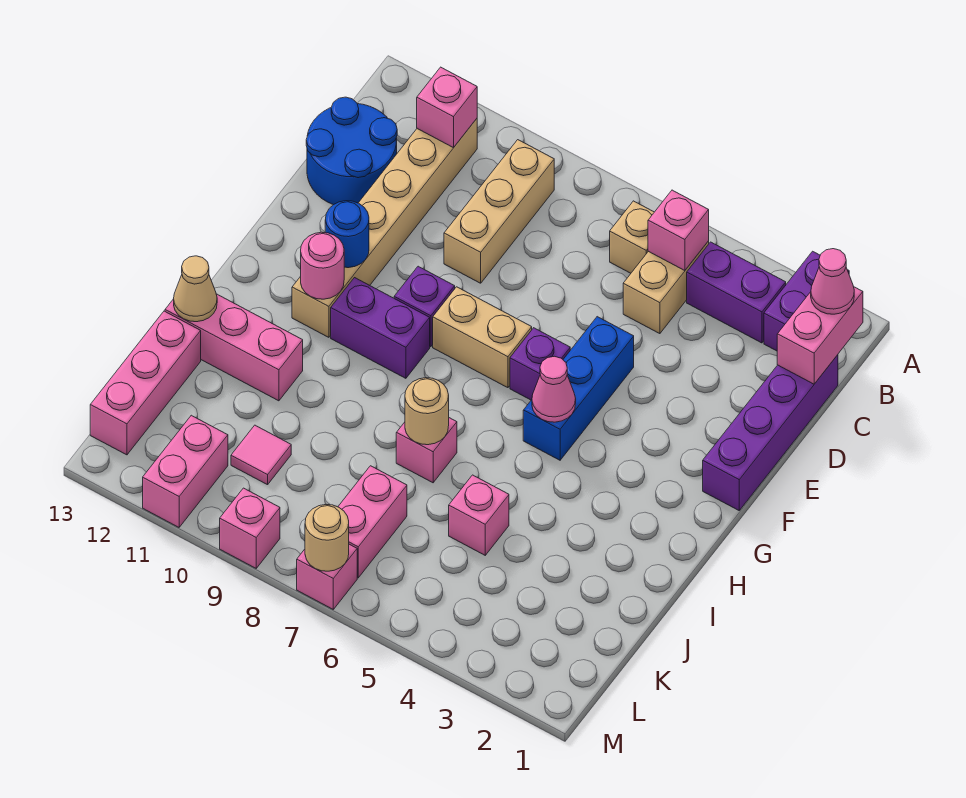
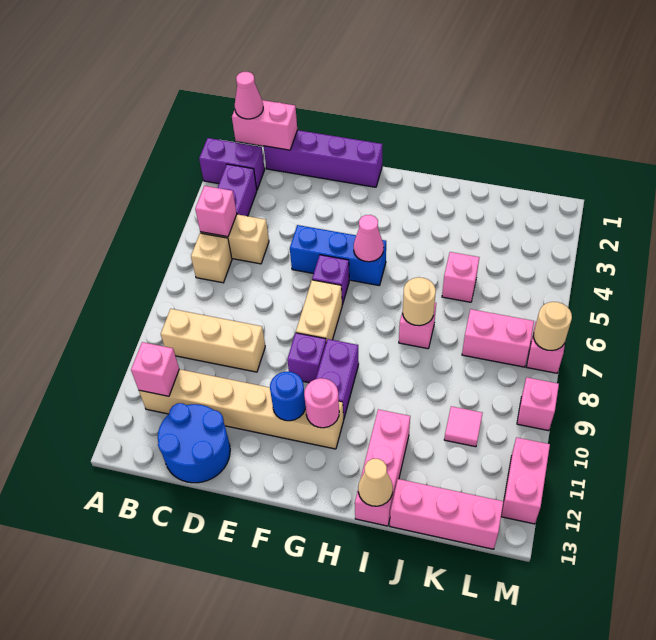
pink brick L11:M11 level 1 -> pink brick M11:M12 level 1

